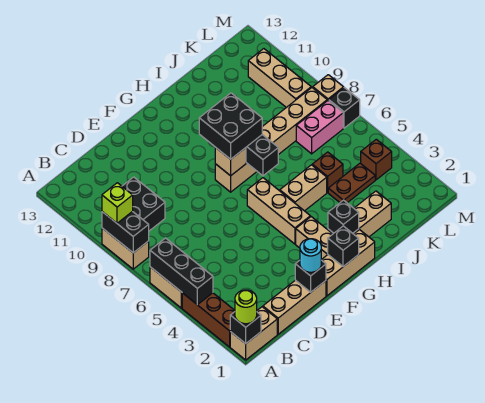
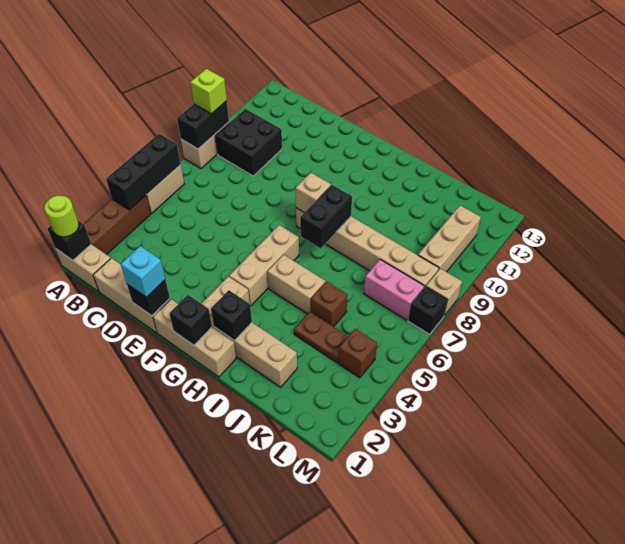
cyan round brick E1 level 3 -> cyan brick E1 level 3
black brick G8:H9 level 3 -> none

